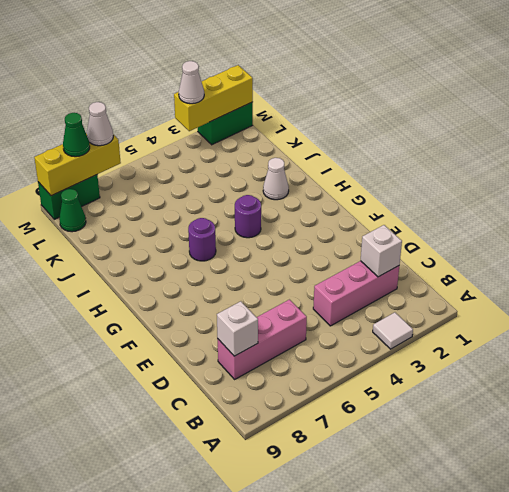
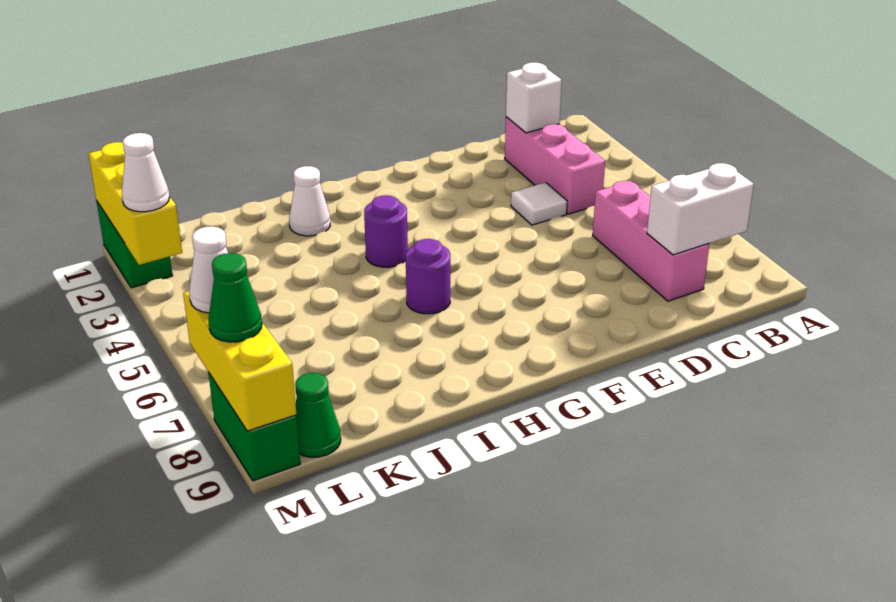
white tile A3 level 1 -> white tile D4 level 1
white brick C8 level 2 -> white brick B8:C8 level 2

